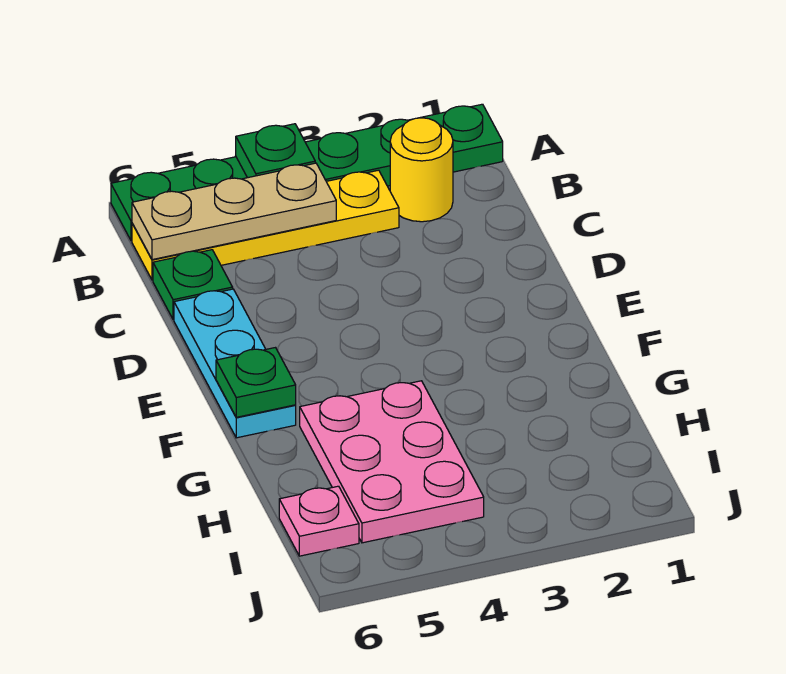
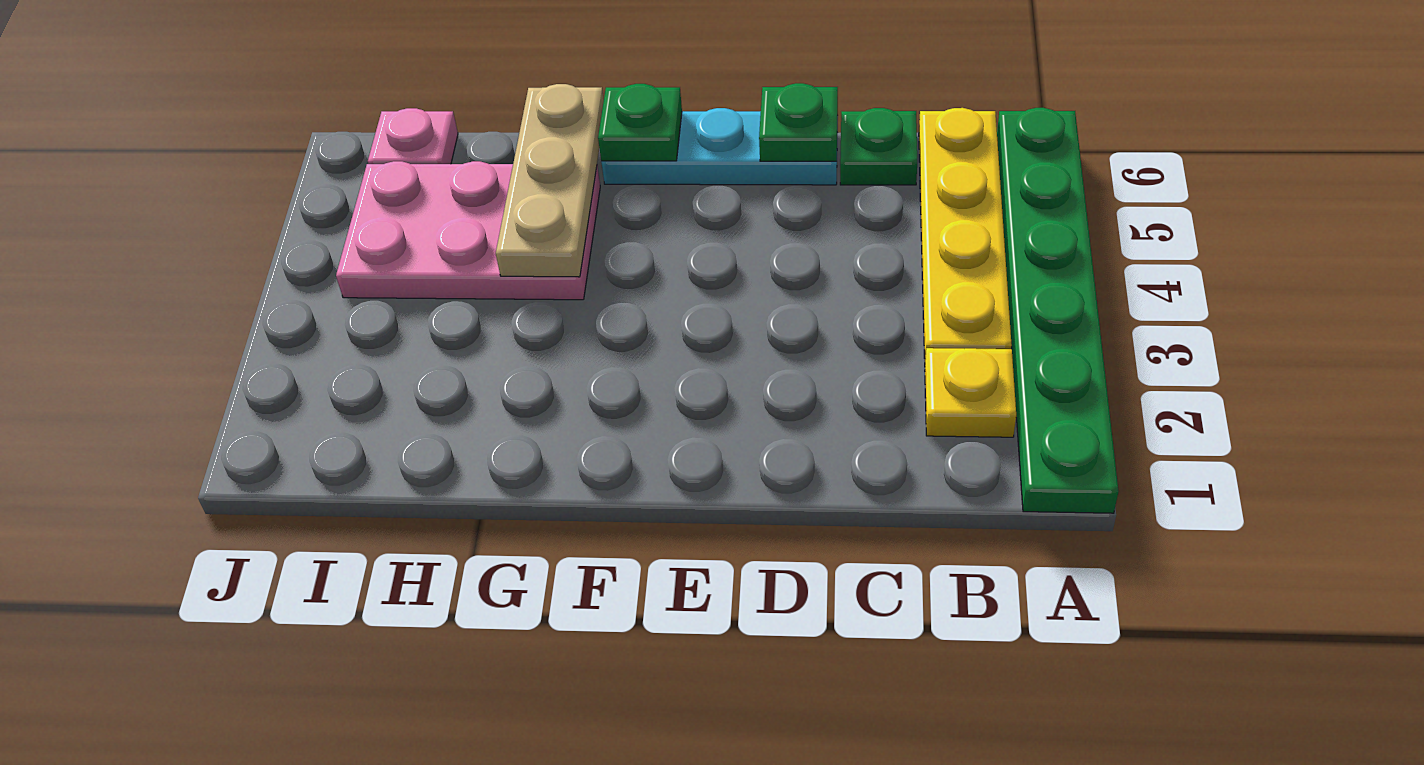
green plate A4 level 2 -> green plate D6 level 2
yellow round brick B2 level 1 -> yellow plate B2 level 1
tan plate B4:B6 level 2 -> tan plate G4:G6 level 2

